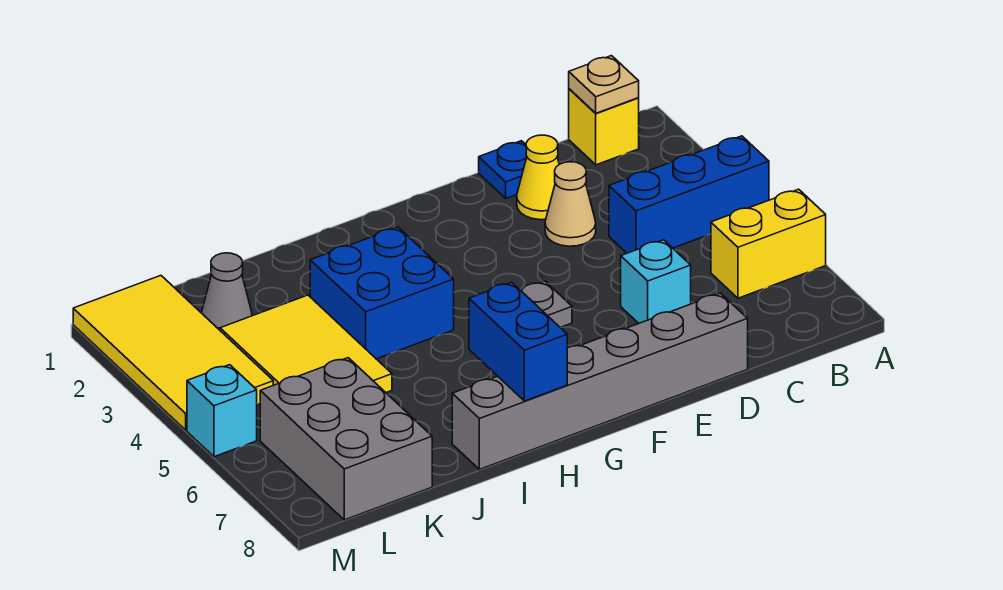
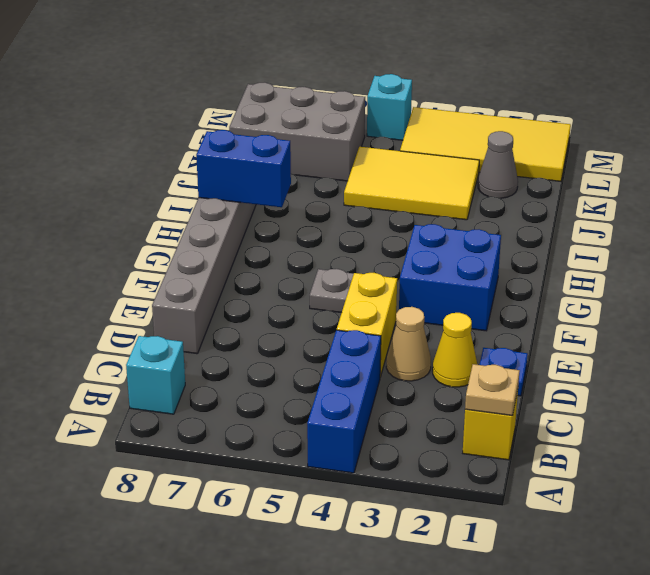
yellow brick A6:B6 level 1 -> yellow brick D4:E4 level 1
cyan brick D6 level 1 -> cyan brick B8 level 1
blue brick H3:I4 level 1 -> blue brick F2:G3 level 1

